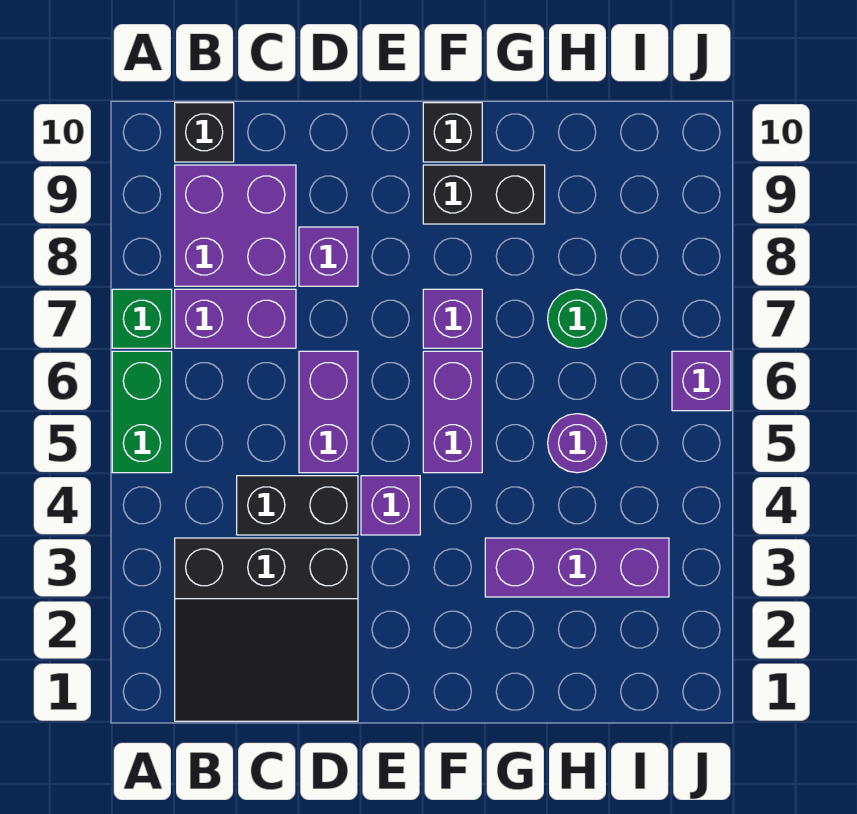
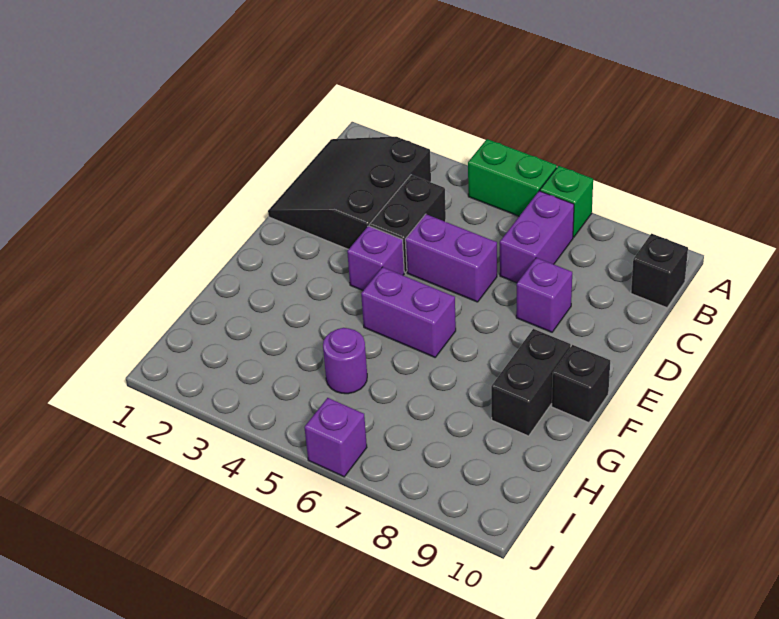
purple brick B8:C9 level 1 -> none
purple brick F7 level 1 -> none
purple brick G3:I3 level 1 -> none
green round brick H7 level 1 -> none

